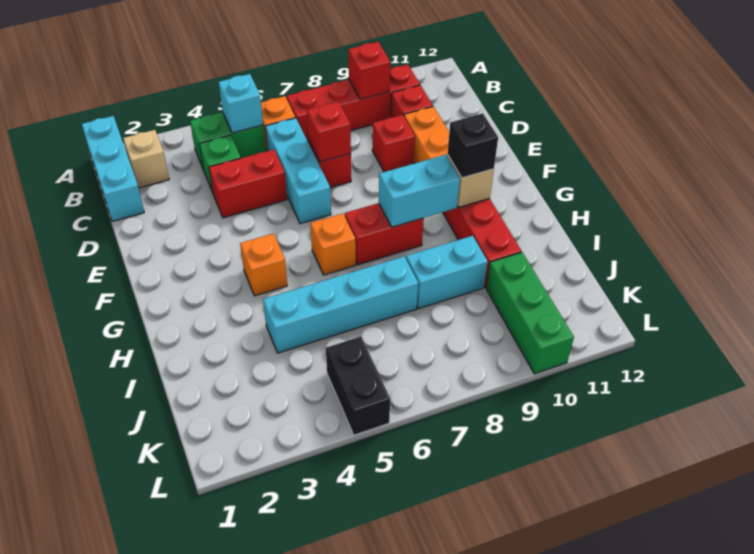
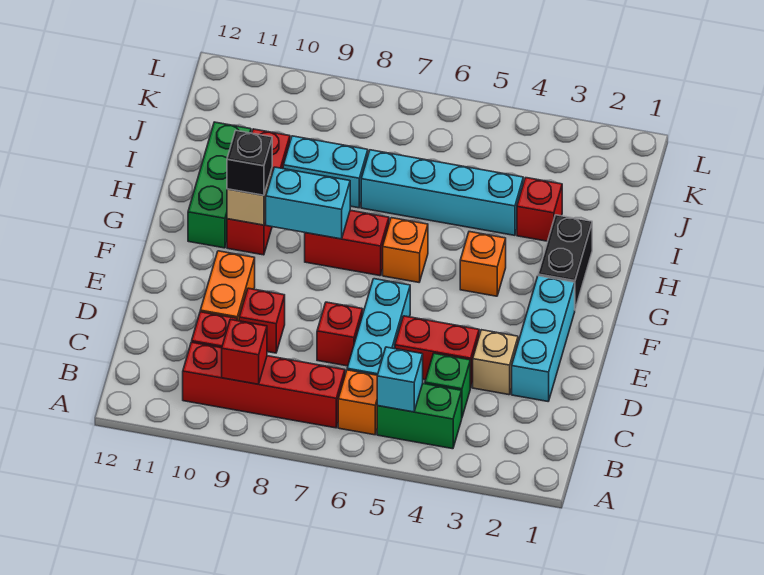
cyan brick A1:C1 level 1 -> cyan brick D2:F2 level 1
tan brick B2 level 1 -> tan brick D3 level 1
red brick D7 level 2 -> red brick I3 level 1
green brick J10:L10 level 1 -> green brick G11:I11 level 1
black brick K5:L5 level 1 -> black brick G2:H2 level 1

